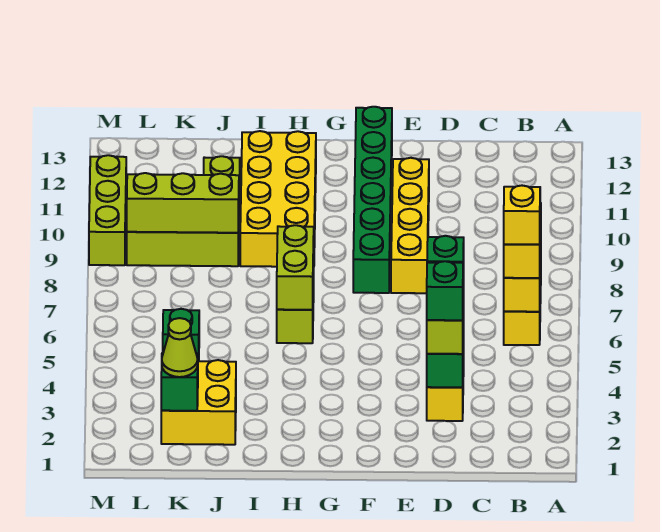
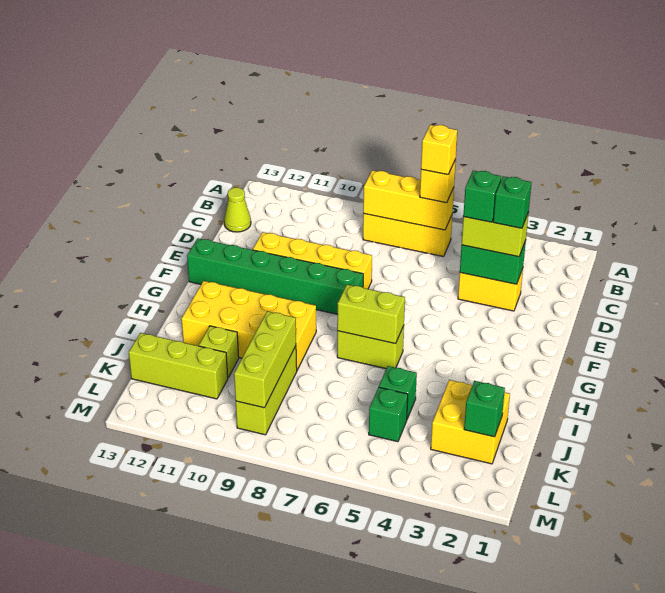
none -> green brick J5 level 1
lime cone K2 level 3 -> lime cone C13 level 1
lime brick M9:M11 level 1 -> lime brick K11:K13 level 1

